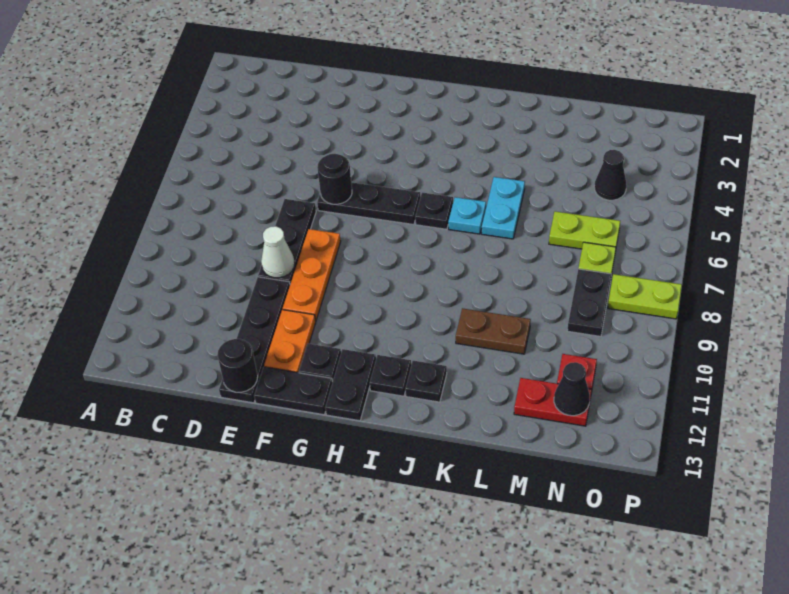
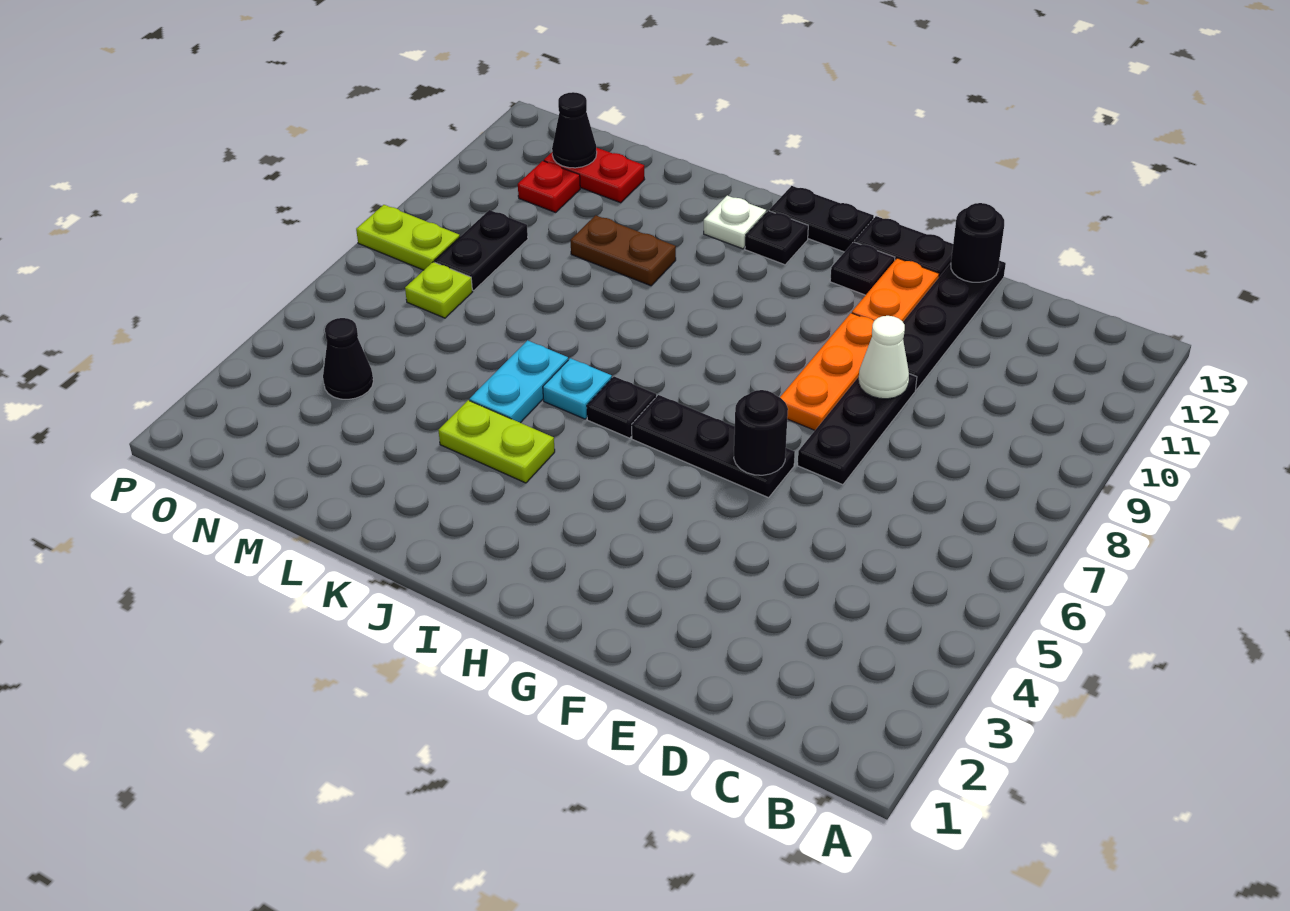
black plate H12:H13 level 1 -> black plate H13:I13 level 1
black plate J12 level 1 -> white plate J12 level 1
lime plate M6:N6 level 1 -> lime plate J4:K4 level 1

